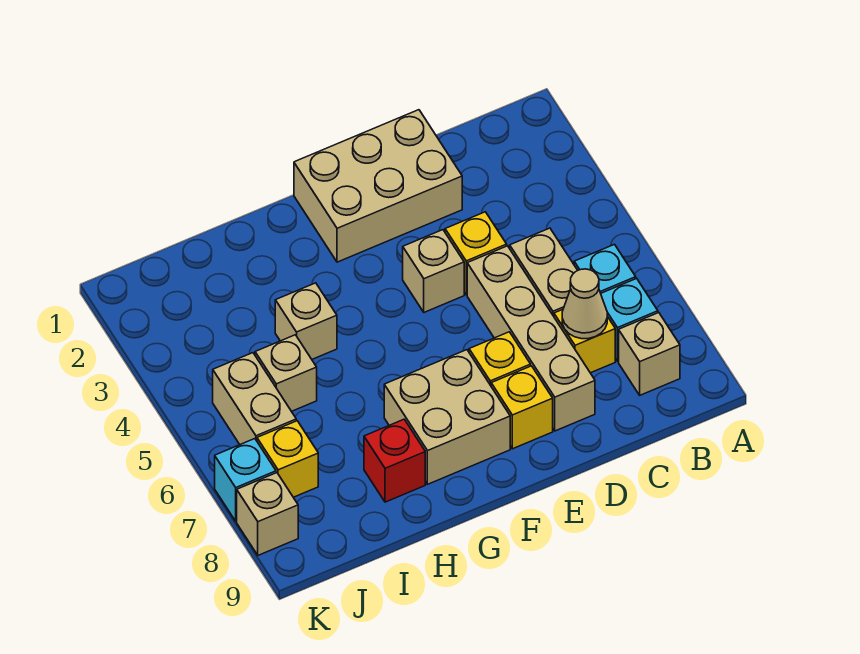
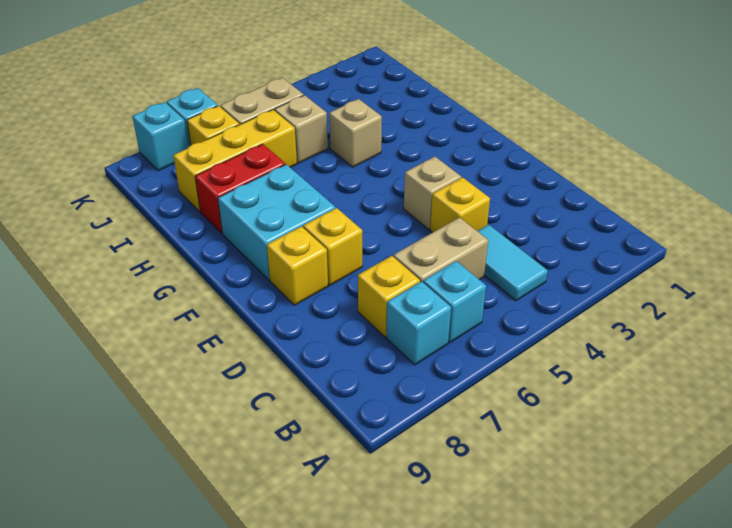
none -> cyan tile B4:C4 level 1
tan brick B8 level 1 -> none
tan cone C7 level 2 -> none
tan brick D1:F2 level 1 -> none
tan brick D5:D8 level 1 -> none
tan brick F7:G8 level 1 -> cyan brick F7:G8 level 1
red brick H8 level 1 -> red brick H7:H8 level 1
none -> yellow brick I6:I8 level 1
tan brick K8 level 1 -> cyan brick K8 level 1

